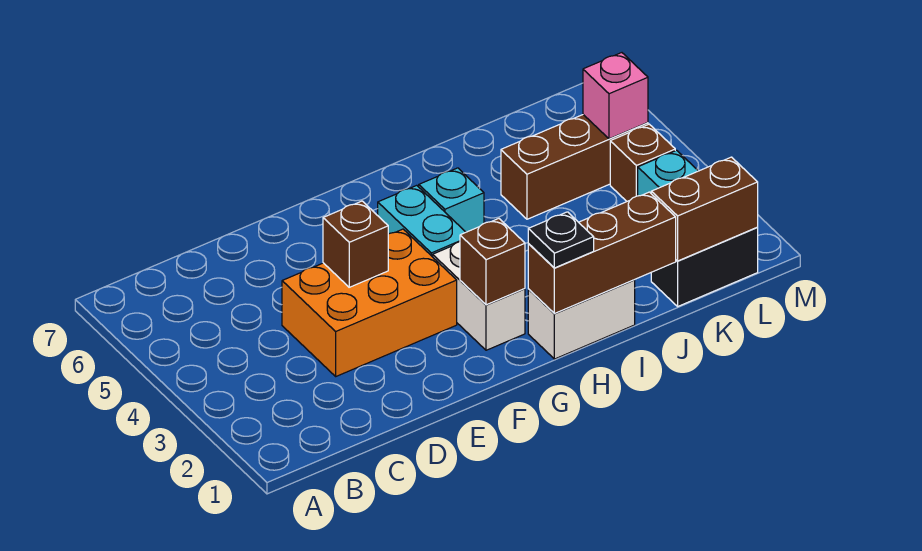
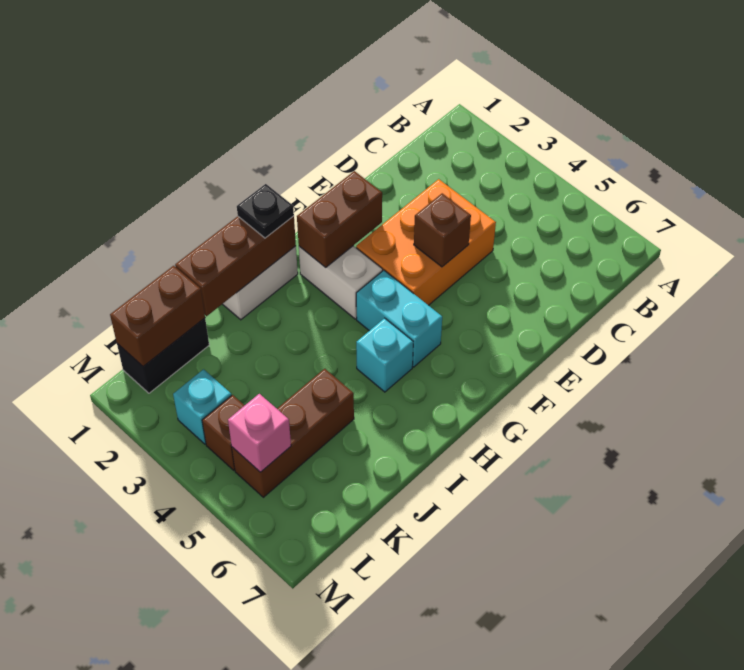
brown brick G2 level 2 -> brown brick F2:G2 level 2

